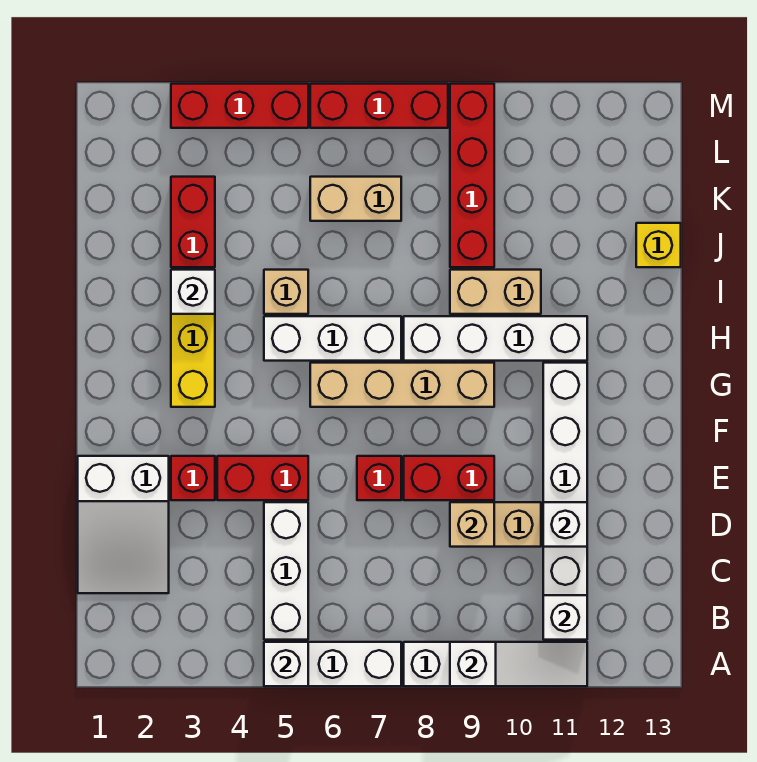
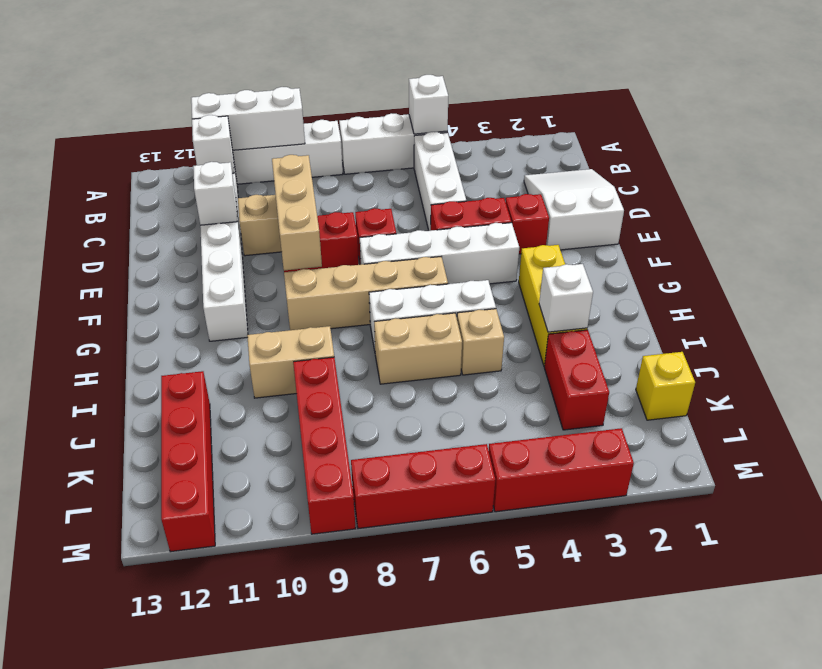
white slope A9:A11 level 2 top 9 -> white brick A9:A11 level 2
tan brick D9 level 2 -> tan brick D9:F9 level 2
white brick H8:H11 level 1 -> white brick F4:F7 level 1
none -> red brick J12:M12 level 1
yellow brick J13 level 1 -> yellow brick K1 level 1
tan brick K6:K7 level 1 -> tan brick I6:I7 level 1

